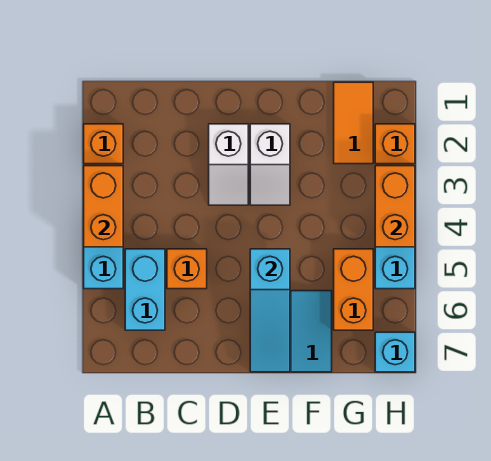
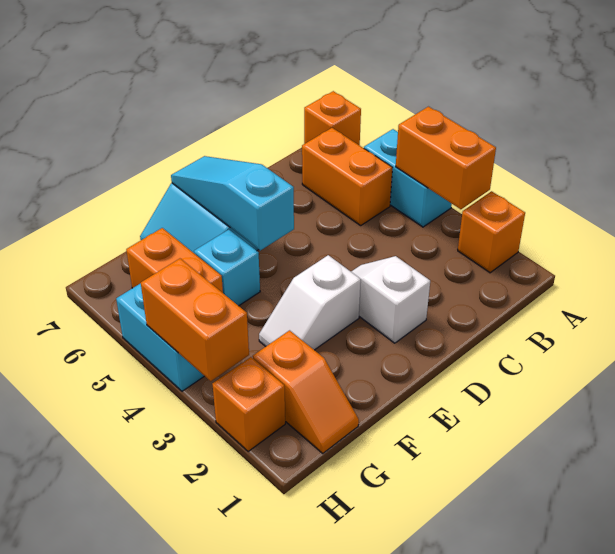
cyan brick B5:B6 level 1 -> orange brick B5:B6 level 1
orange brick C5 level 1 -> orange brick A7 level 1
white slope E2:E3 level 1 top 2 -> white slope E3:F3 level 1 top E
orange tile G1:G2 level 1 -> orange slope G1:G2 level 1 top 2
cyan brick H7 level 1 -> cyan brick F5 level 1

